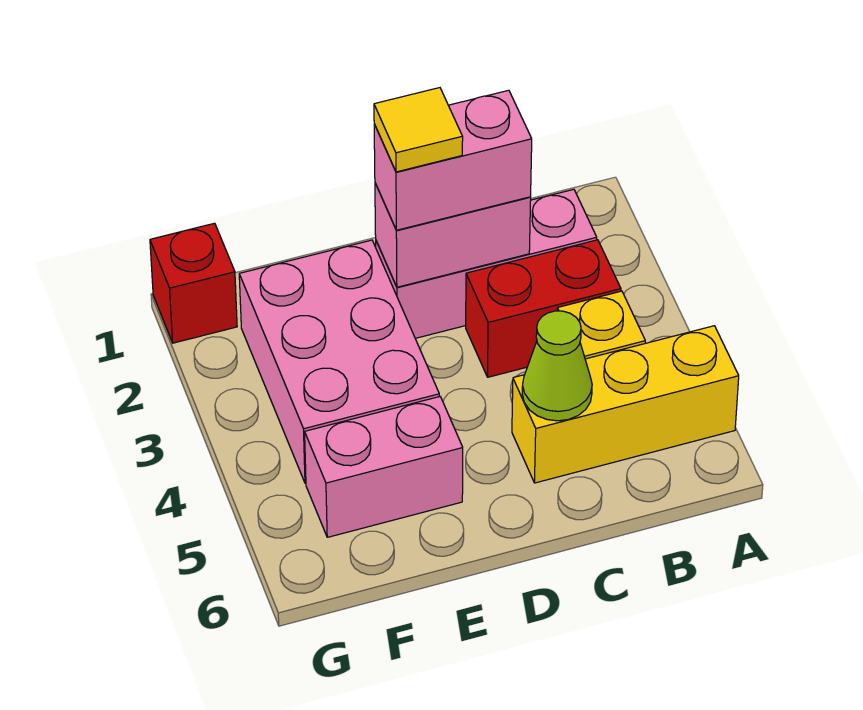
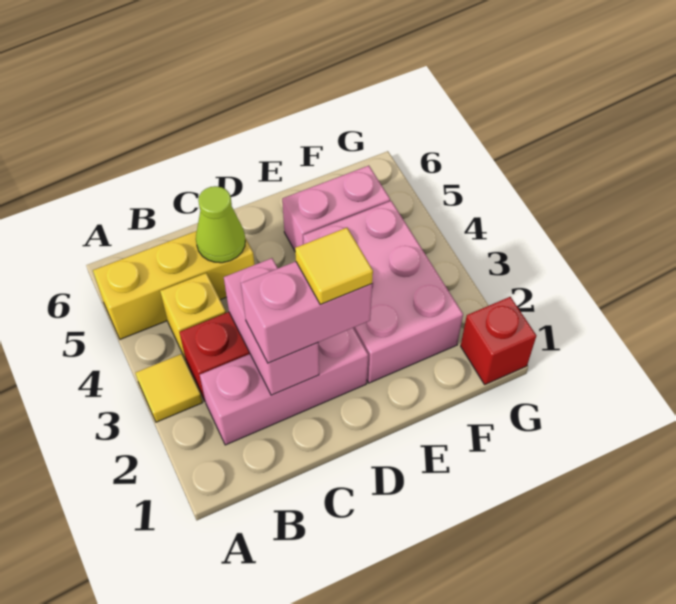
none -> yellow tile A3 level 1
pink brick C2:D2 level 2 -> pink brick C2:C3 level 2

